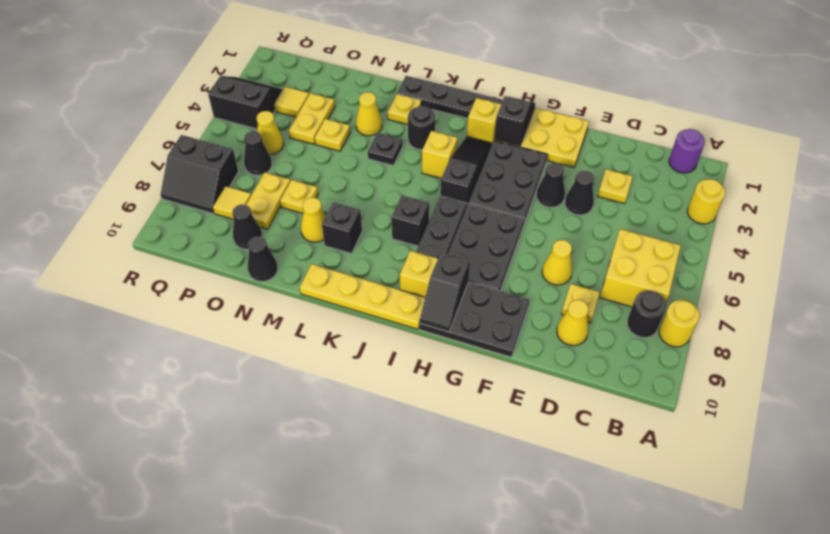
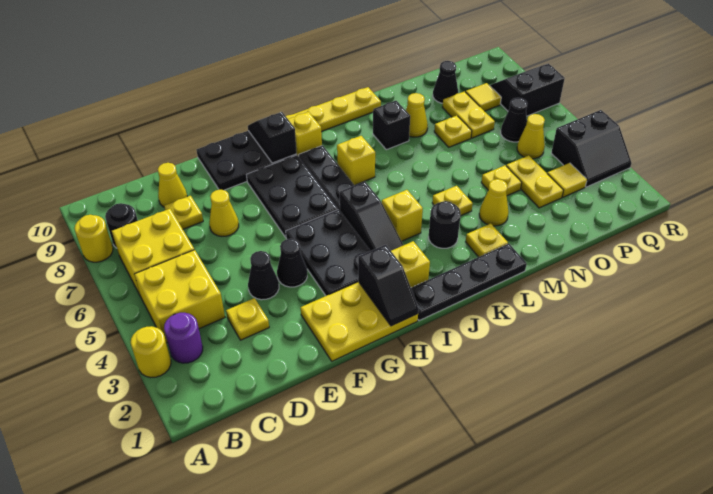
purple round brick B1 level 1 -> purple round brick B3 level 1
none -> yellow brick B4:C5 level 1
black brick J7 level 1 -> yellow brick J7 level 1
black plate L4 level 1 -> yellow plate L4 level 1
black cone N10 level 1 -> none

